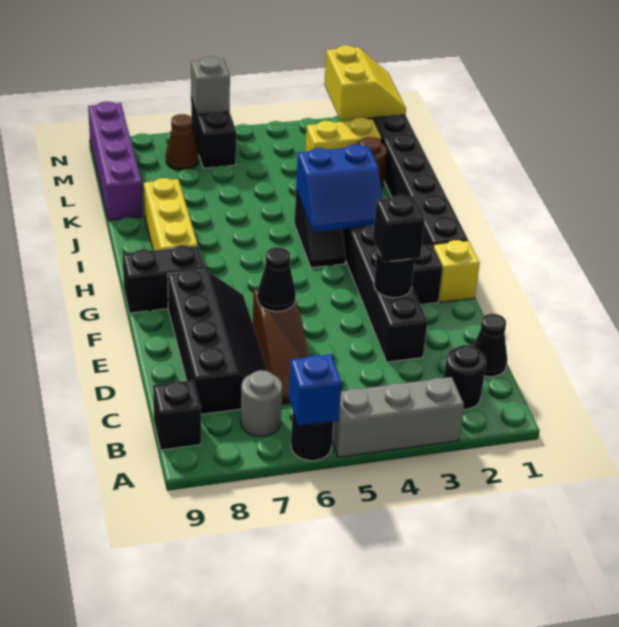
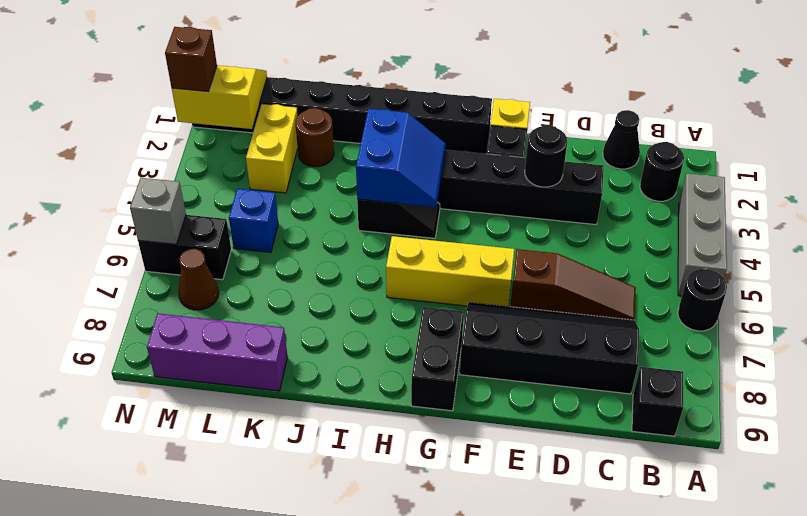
blue brick A6 level 2 -> blue brick L5 level 1
grey round brick B7 level 1 -> none
black brick E3 level 3 -> none
black cone E6 level 2 -> none
yellow brick H8:J8 level 1 -> yellow brick F6:H6 level 1
purple brick K9:N9 level 1 -> purple brick K9:M9 level 1
none -> brown brick N2 level 3

